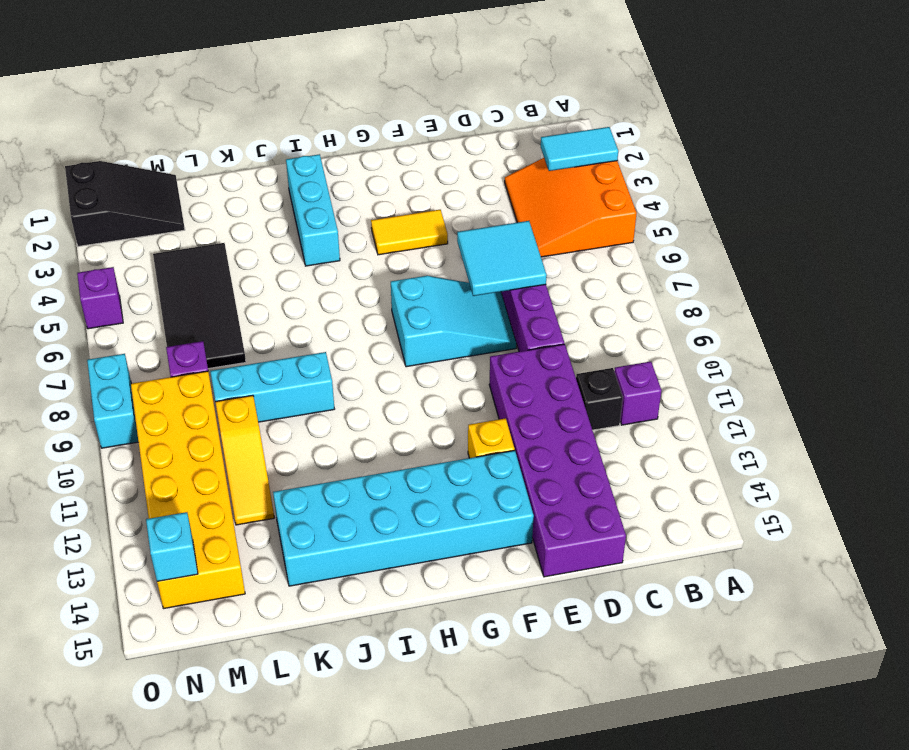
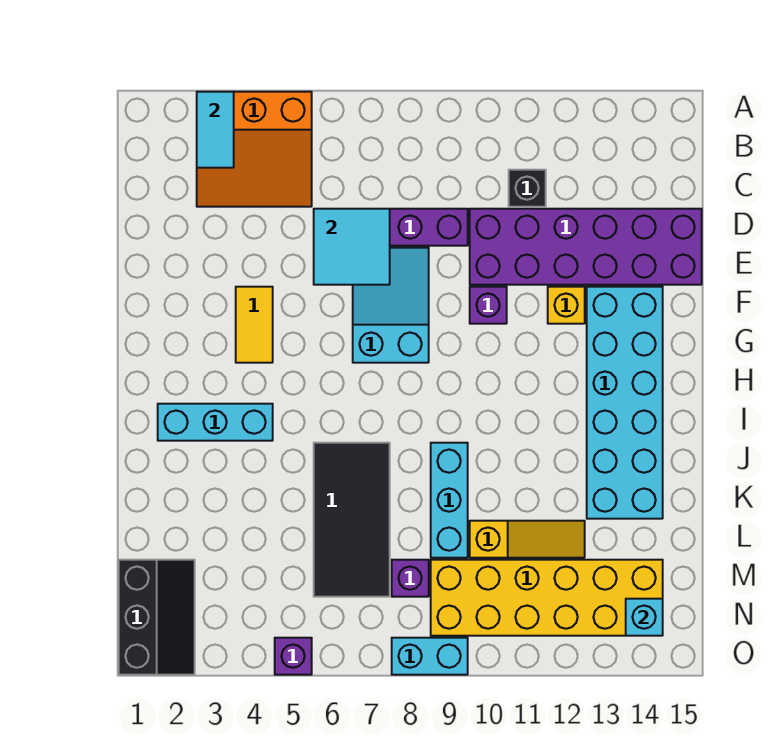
purple brick B11 level 1 -> purple brick F10 level 1
black tile L4:M7 level 1 -> black tile J6:M7 level 1
black slope M1:O2 level 1 top O -> black slope M1:O2 level 1 top 1

